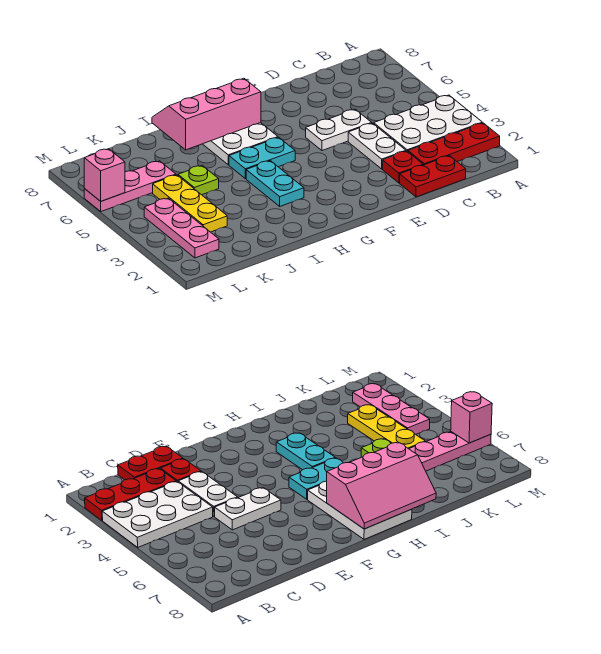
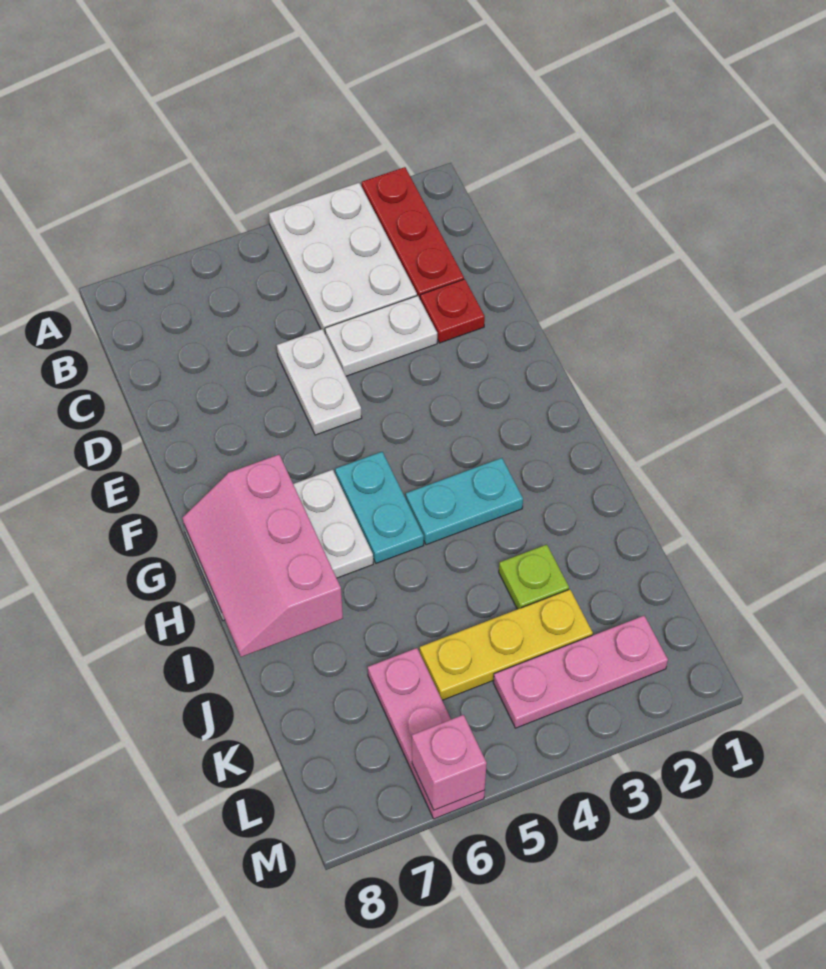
red plate C1:D1 level 1 -> none
lime plate J5 level 1 -> lime plate J3 level 1

